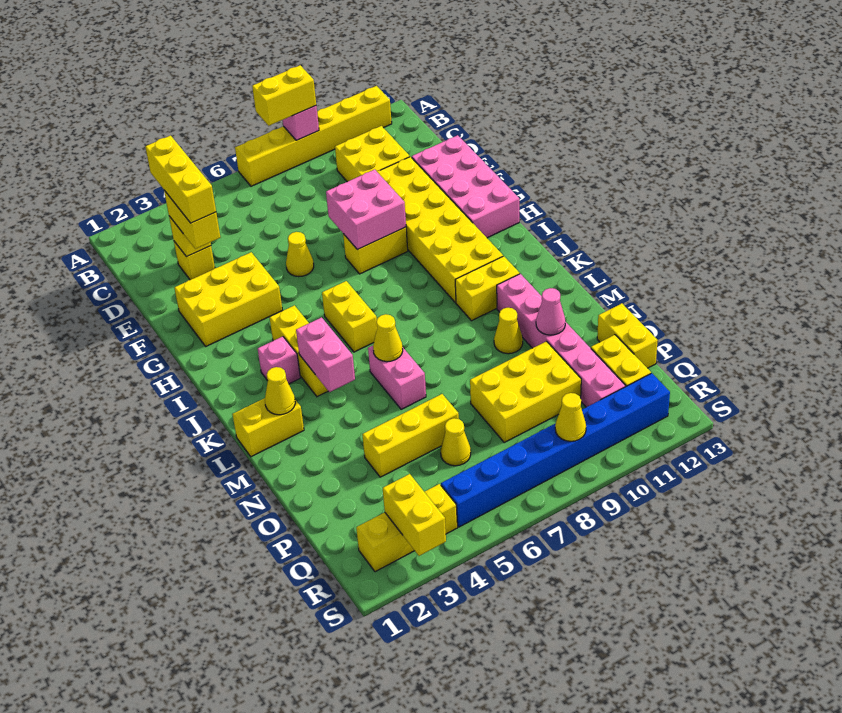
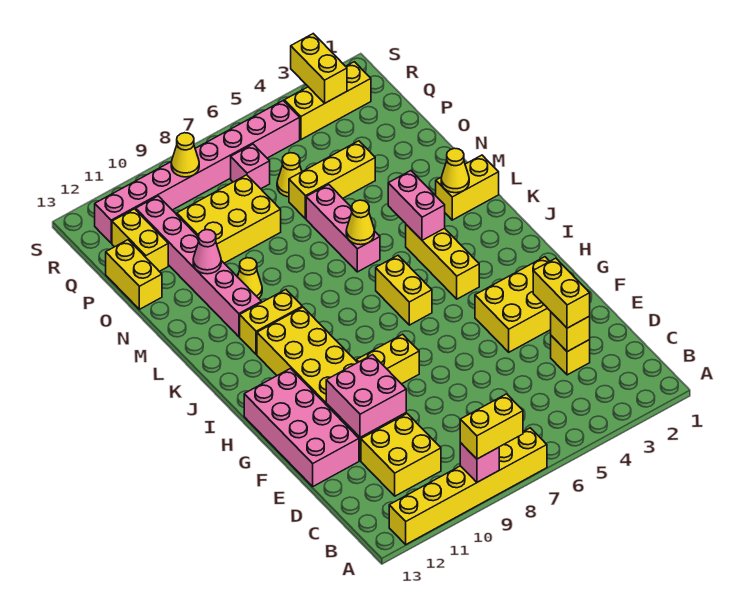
yellow brick C3:E3 level 4 -> none
yellow cone F6 level 1 -> none
pink brick F8:G9 level 2 -> pink brick E10:F11 level 2
pink brick J3 level 1 -> pink brick Q7 level 1
pink brick L6:M6 level 1 -> pink brick L6:N6 level 1
blue brick R5:R12 level 1 -> pink brick R5:R12 level 1

